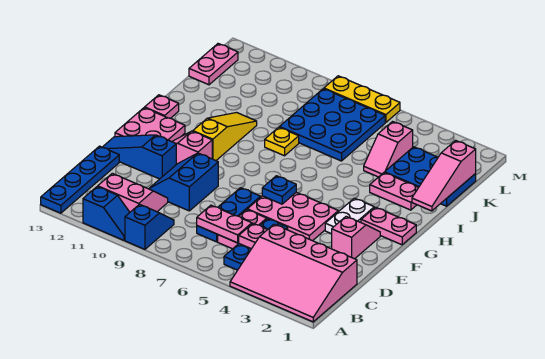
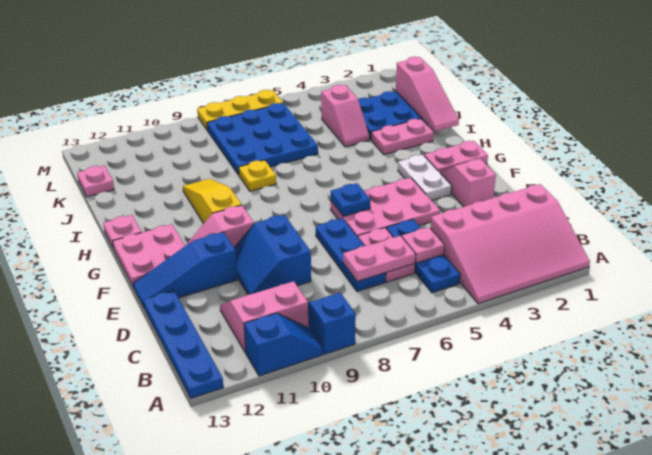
pink plate K13:L13 level 1 -> pink plate K13 level 1

